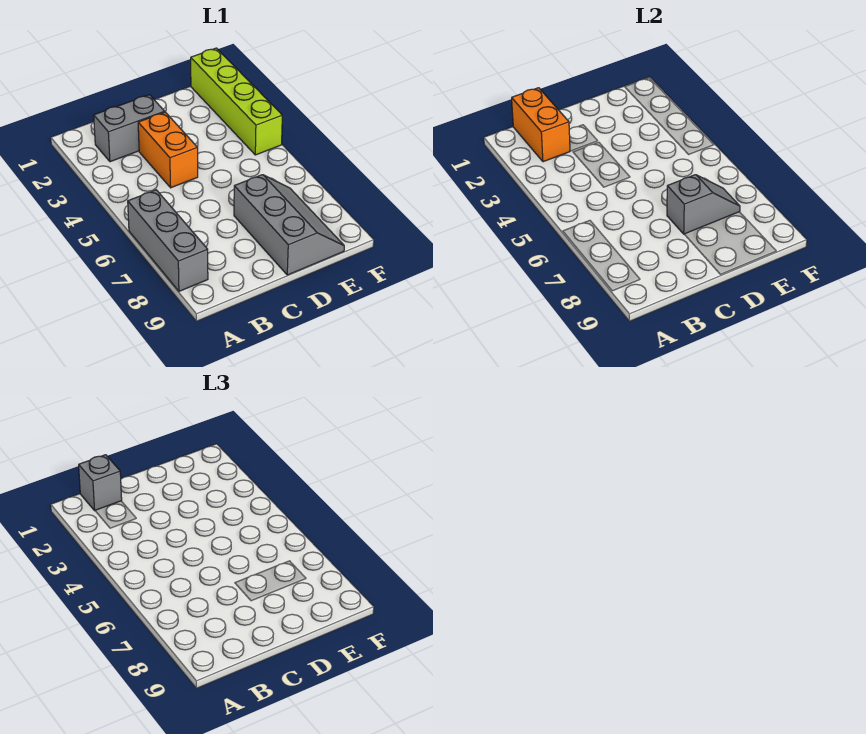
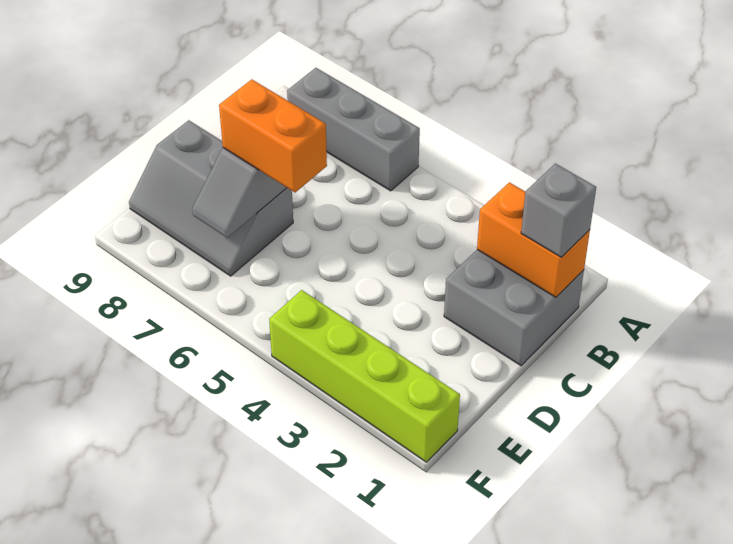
grey brick B2:C2 level 1 -> grey brick B1:C2 level 1
orange brick C3:C4 level 1 -> orange brick D6:D7 level 3

